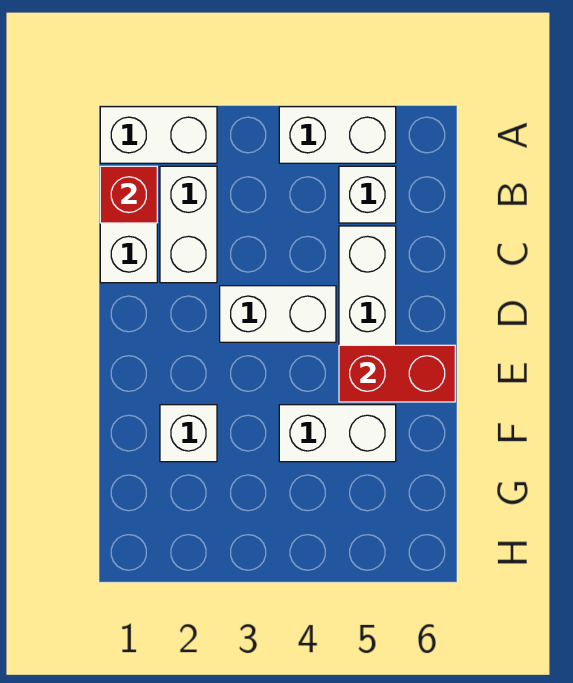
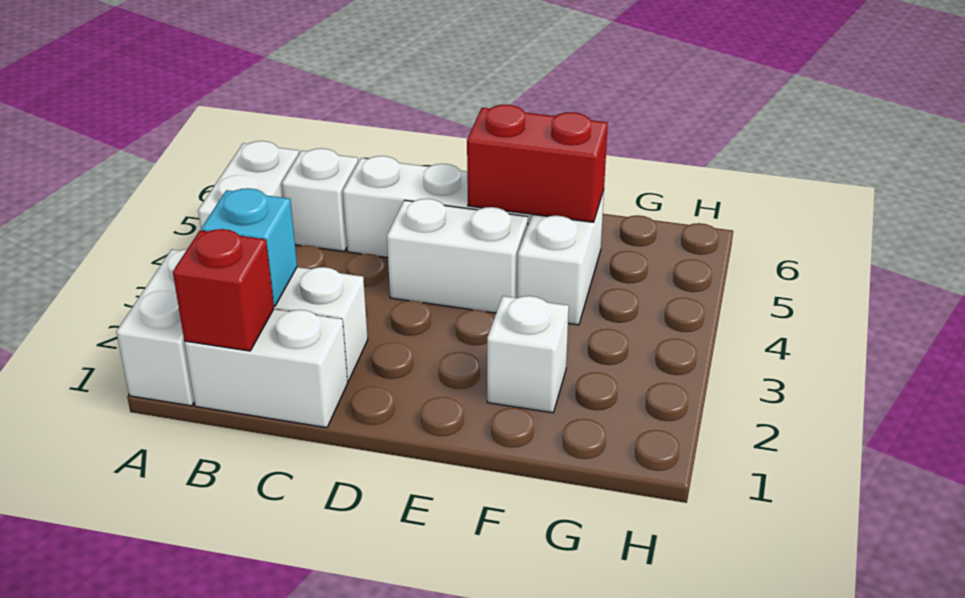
none -> cyan brick B2 level 2
white brick D3:D4 level 1 -> white brick D4:E4 level 1
red brick E5:E6 level 2 -> red brick E5:F5 level 2

